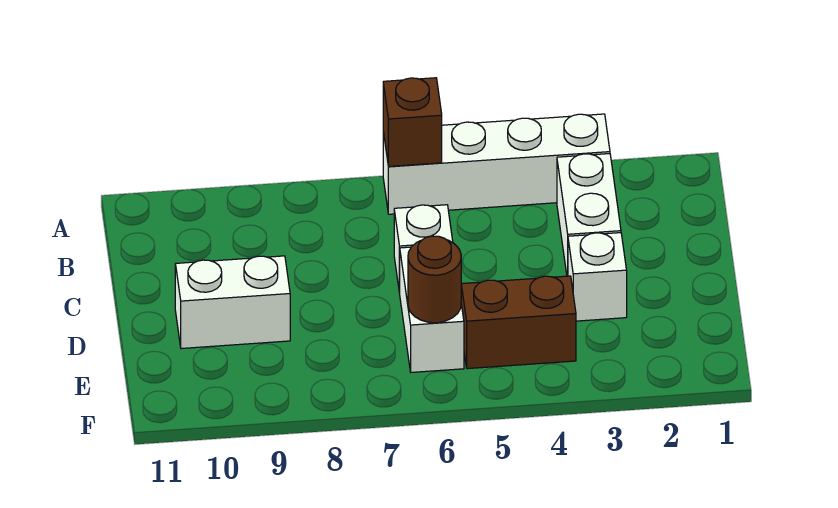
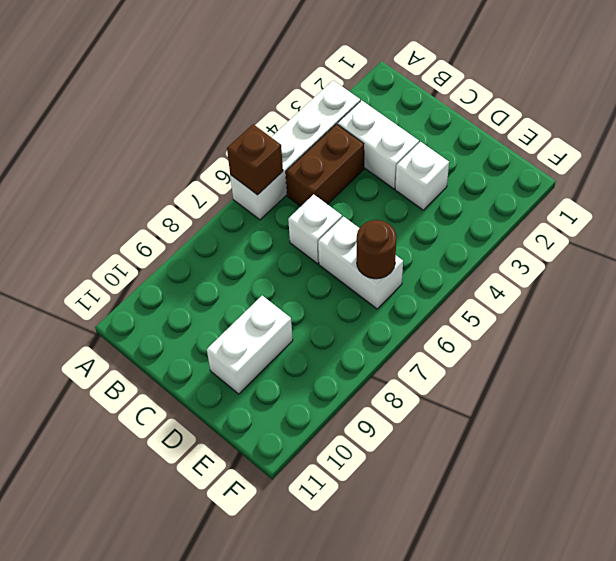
brown brick E4:E5 level 1 -> brown brick B4:B5 level 1

